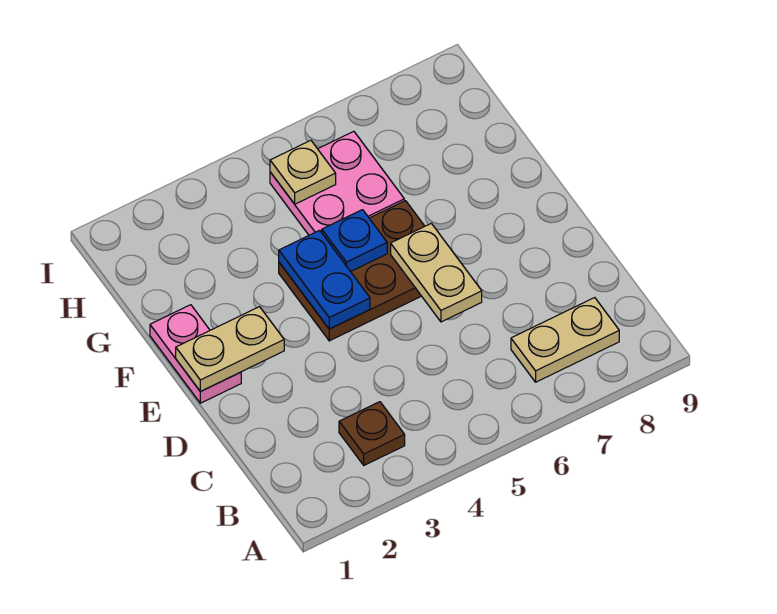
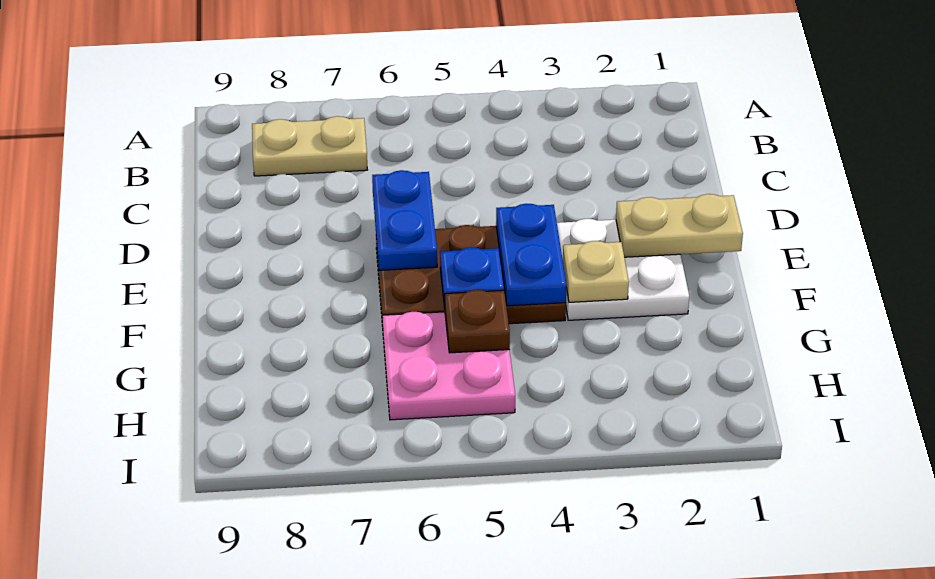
brown plate B3 level 1 -> brown plate G5 level 2
tan plate D6:E6 level 2 -> blue plate D6:E6 level 2
pink plate E1:F1 level 1 -> none
none -> white plate E2:F3 level 1
tan plate H5 level 2 -> tan plate F3 level 2

